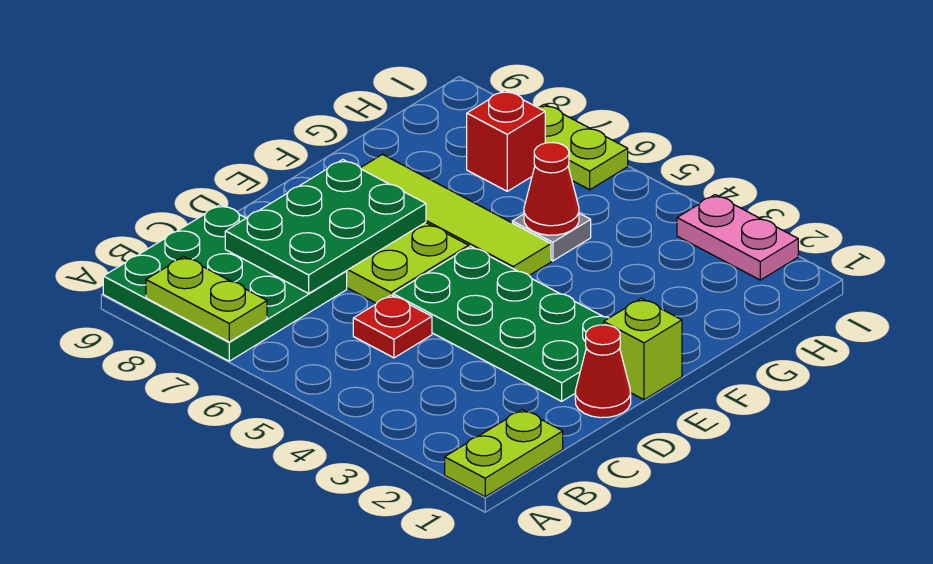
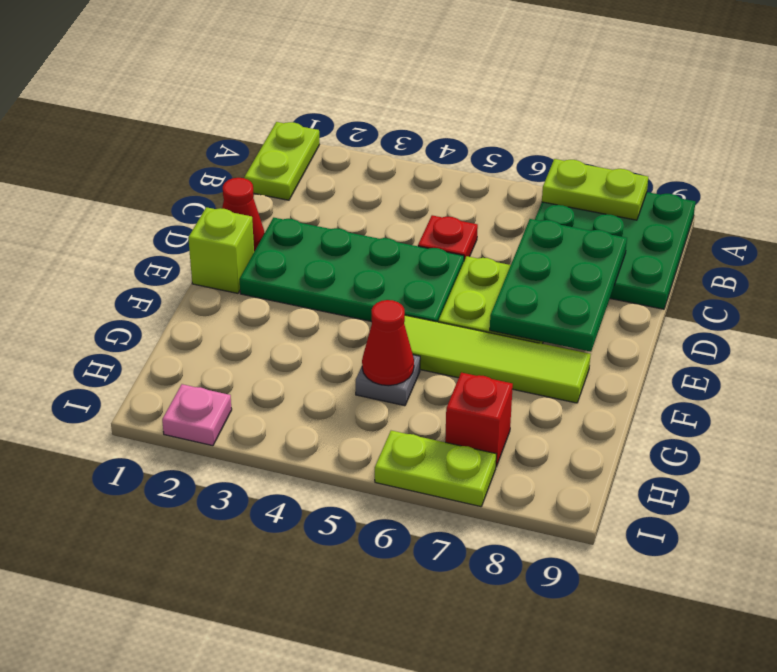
pink plate I2:I3 level 1 -> pink plate I2 level 1

